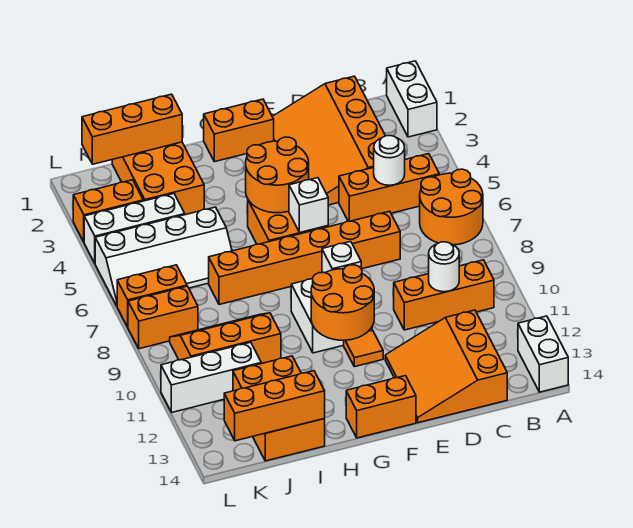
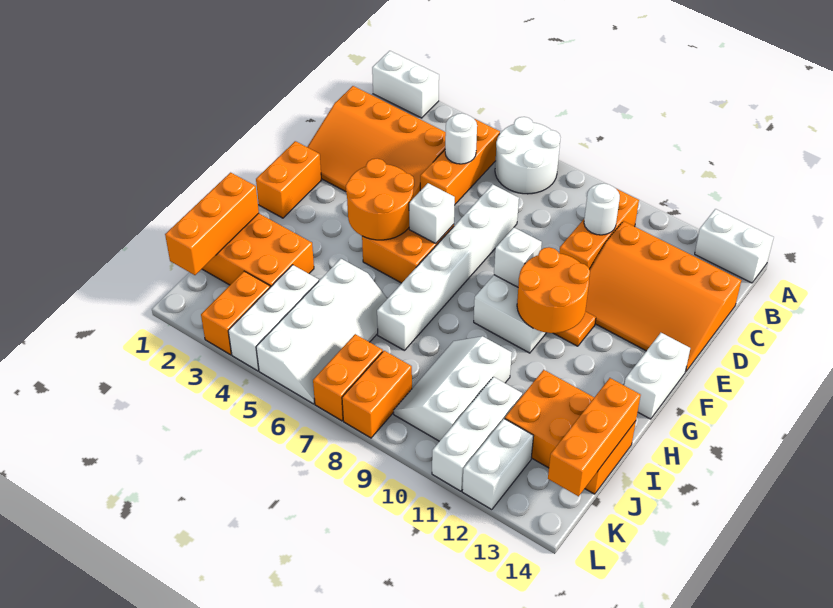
orange round brick A6:B7 level 1 -> white round brick A6:B7 level 1
orange slope C12:E14 level 1 top C -> orange slope C11:E14 level 1 top C
orange brick D7:I7 level 1 -> white brick D7:I7 level 1
orange brick F14:G14 level 1 -> white brick F14:G14 level 1
orange slope I9:K10 level 1 top 10 -> white slope I9:K10 level 1 top 10
none -> white brick K12:L12 level 1

